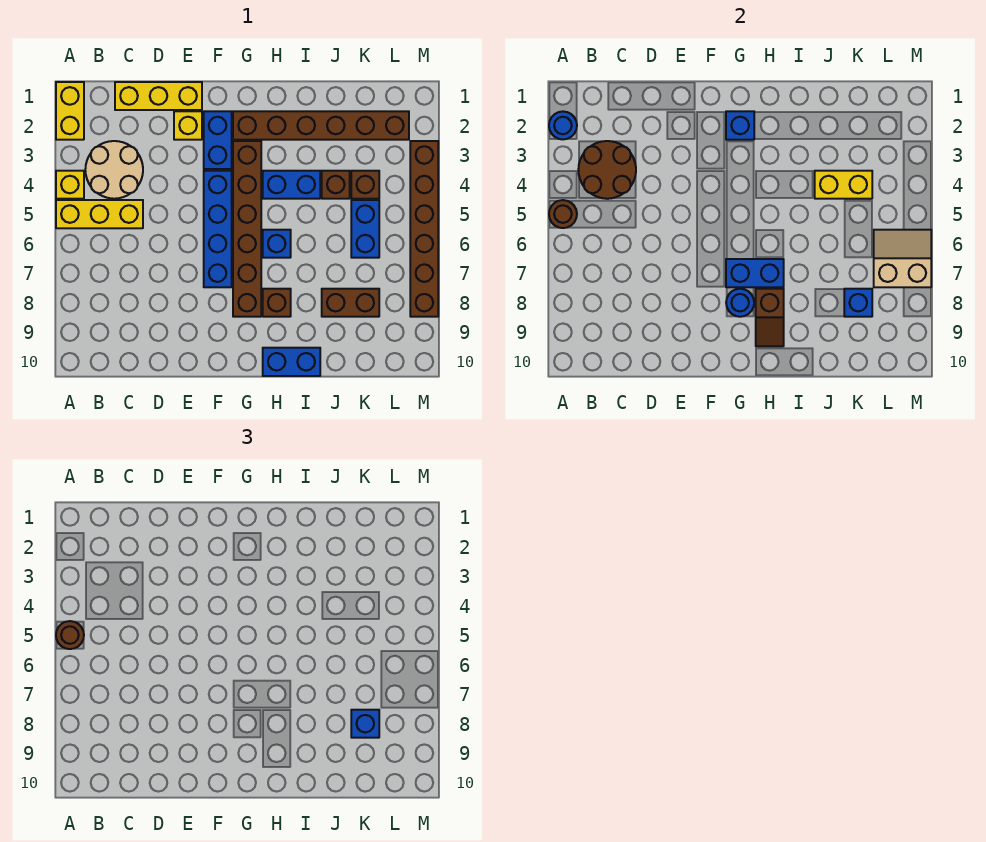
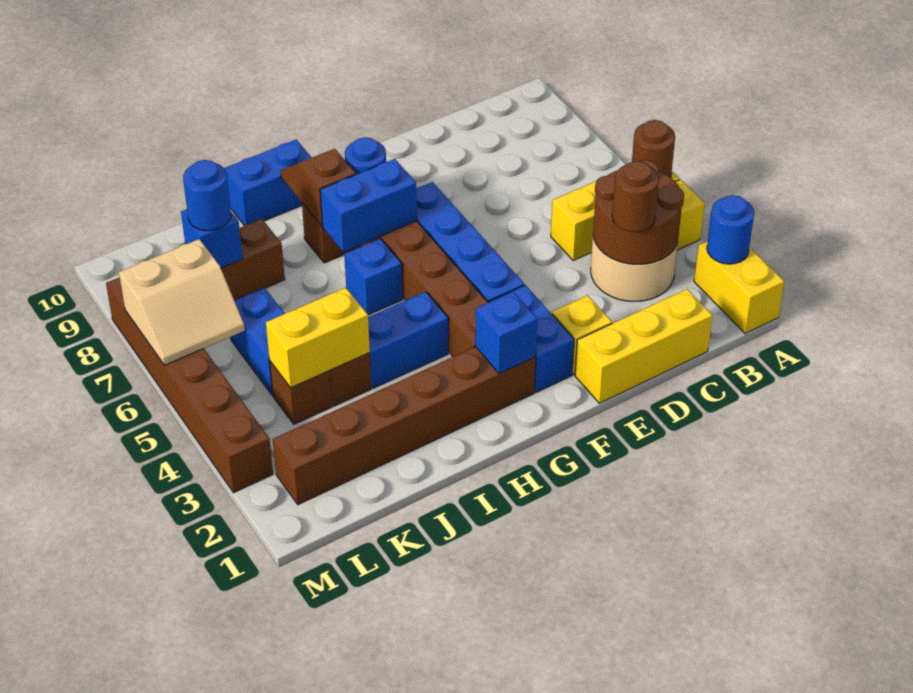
brown round brick A5 level 3 -> brown round brick C3 level 3
blue brick K8 level 3 -> blue round brick K8 level 3

